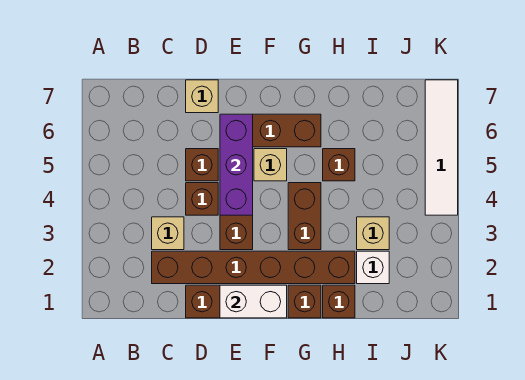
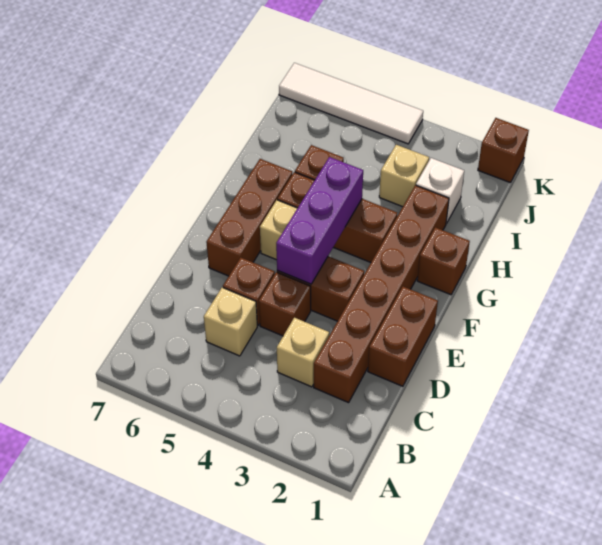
tan brick D7 level 1 -> tan brick C5 level 1
white brick E1:F1 level 2 -> none
purple brick E4:E6 level 2 -> purple brick E4:G4 level 2
brown brick G3:G4 level 1 -> brown brick G3:G5 level 1
brown brick H1 level 1 -> brown brick K1 level 1

